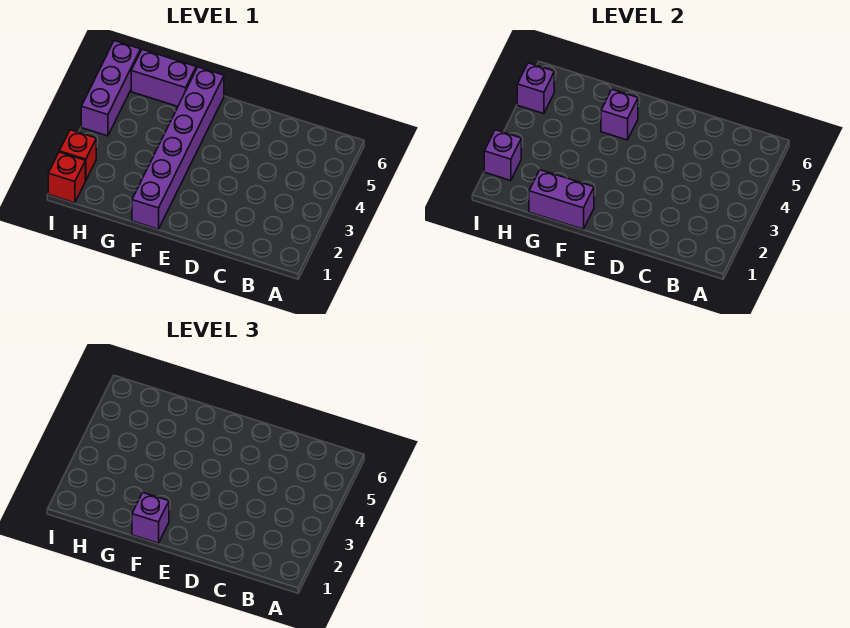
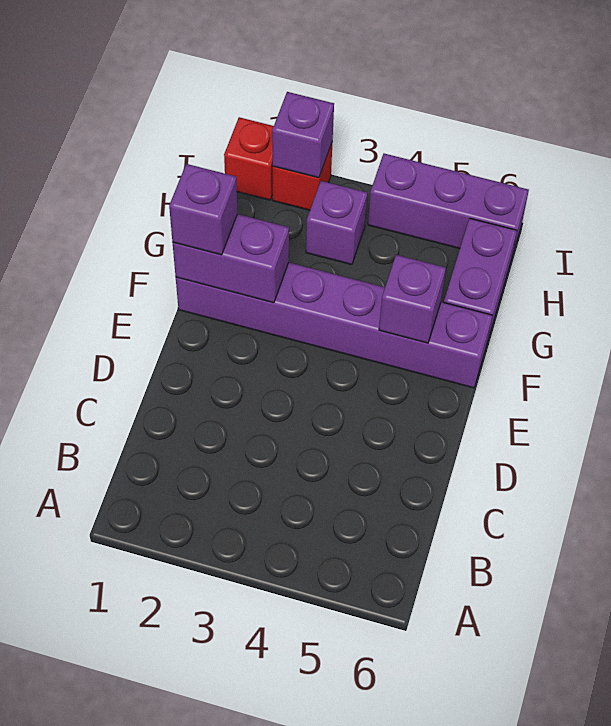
purple brick F1:G1 level 2 -> purple brick F1:F2 level 2
purple brick I5 level 2 -> purple brick H3 level 1

